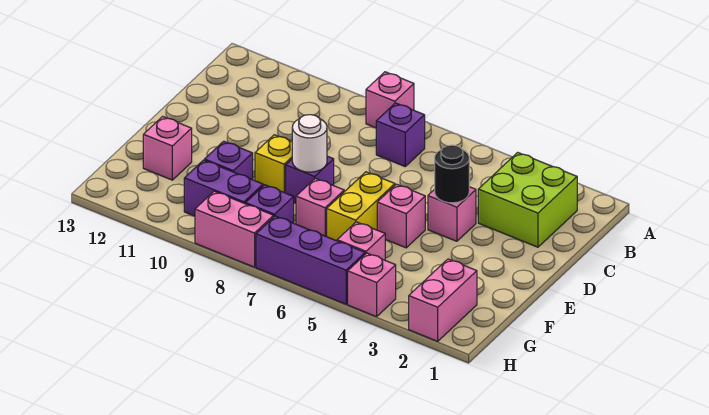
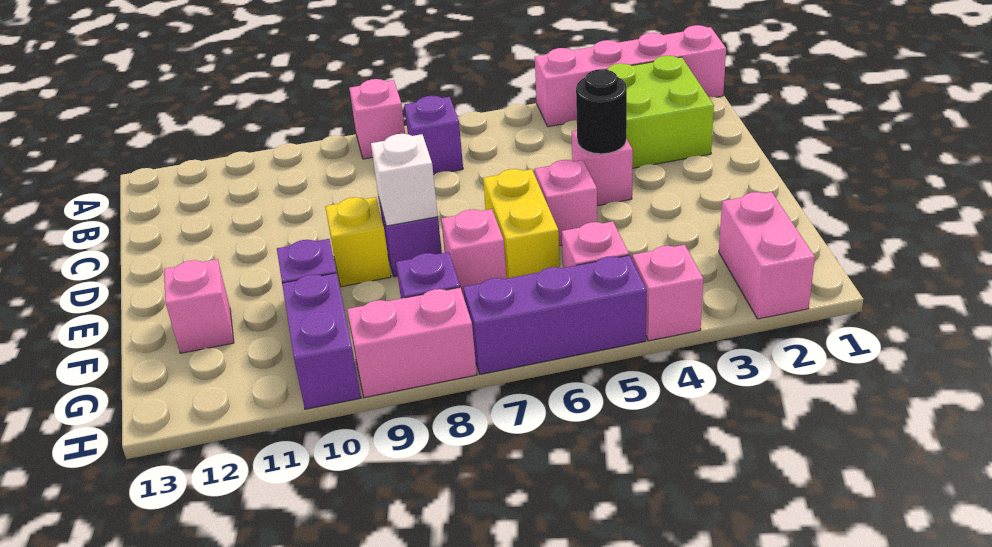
none -> pink brick A1:A4 level 1
white round brick E8 level 2 -> white brick E8 level 2
purple brick G9:G10 level 1 -> purple brick G10:H10 level 1

